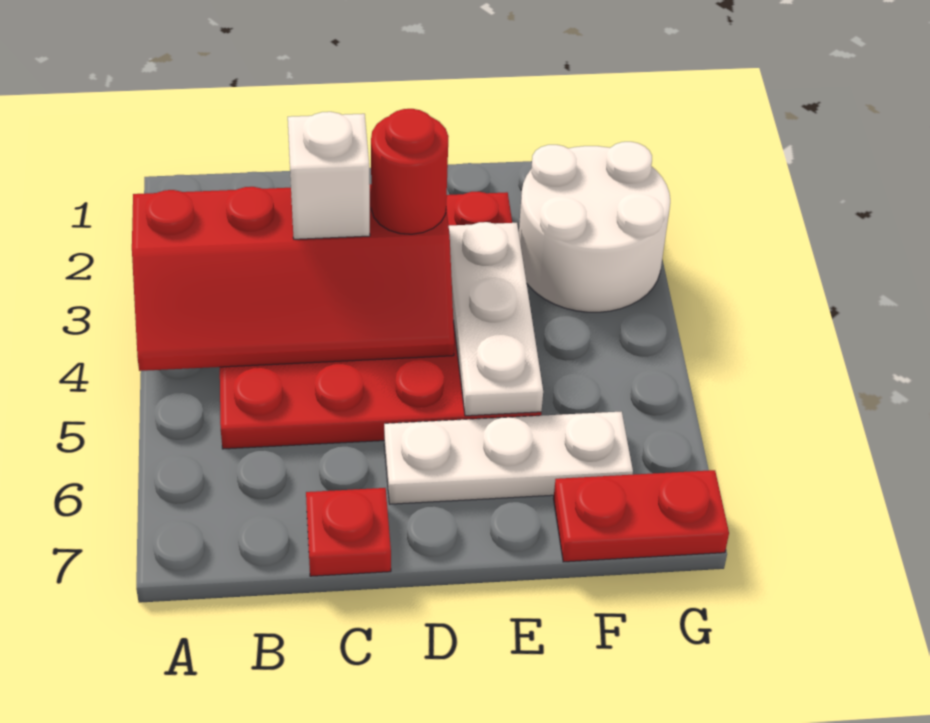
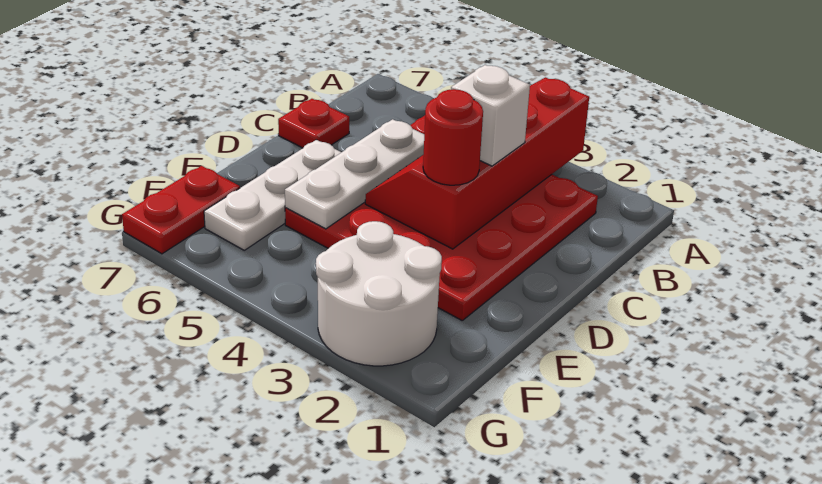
white plate E3:E5 level 2 -> white plate C5:E5 level 2

